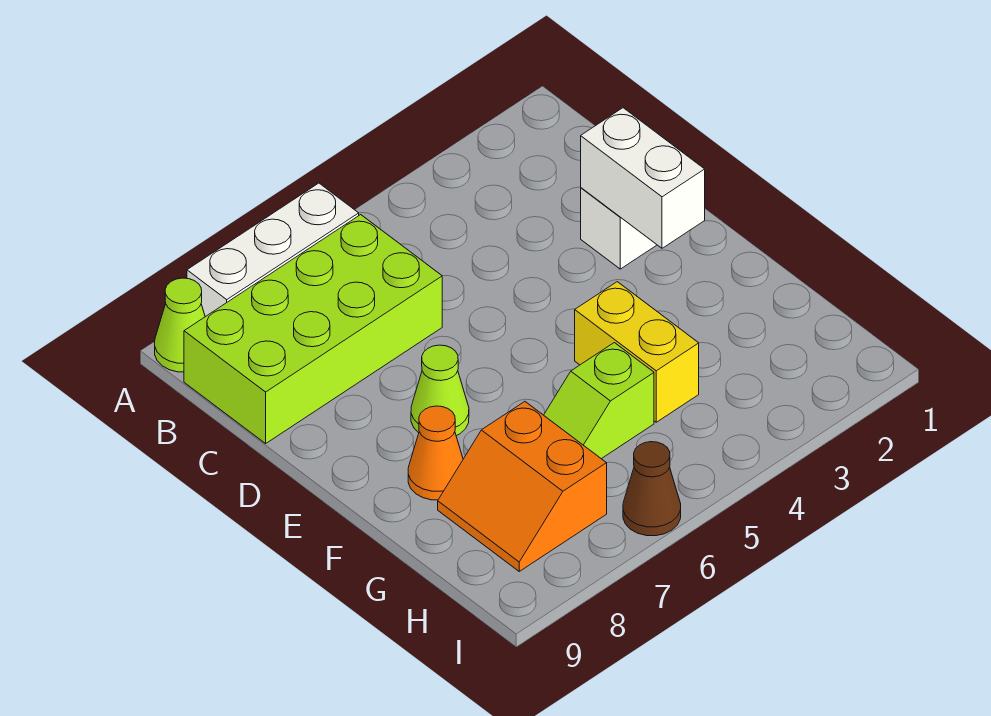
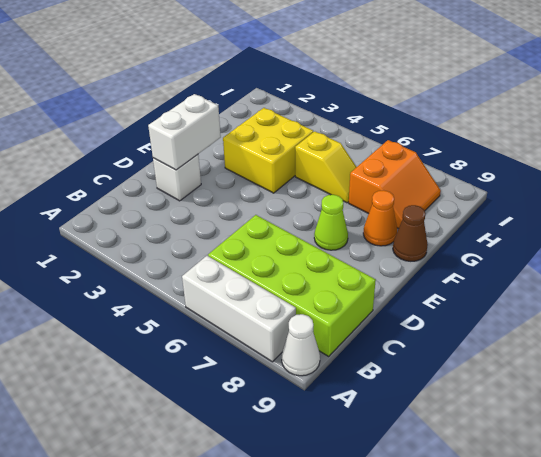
lime cone A9 level 1 -> white cone A9 level 1
yellow brick F4:G4 level 1 -> yellow brick F3:G4 level 1
lime slope G5:G6 level 1 top 5 -> yellow slope G5:G6 level 1 top 5
brown cone I6 level 1 -> brown cone F9 level 1

